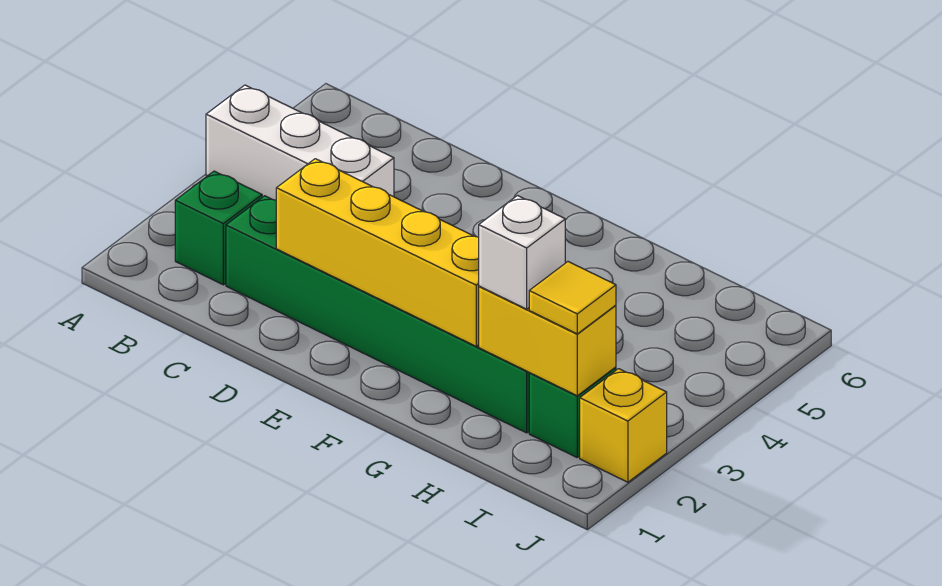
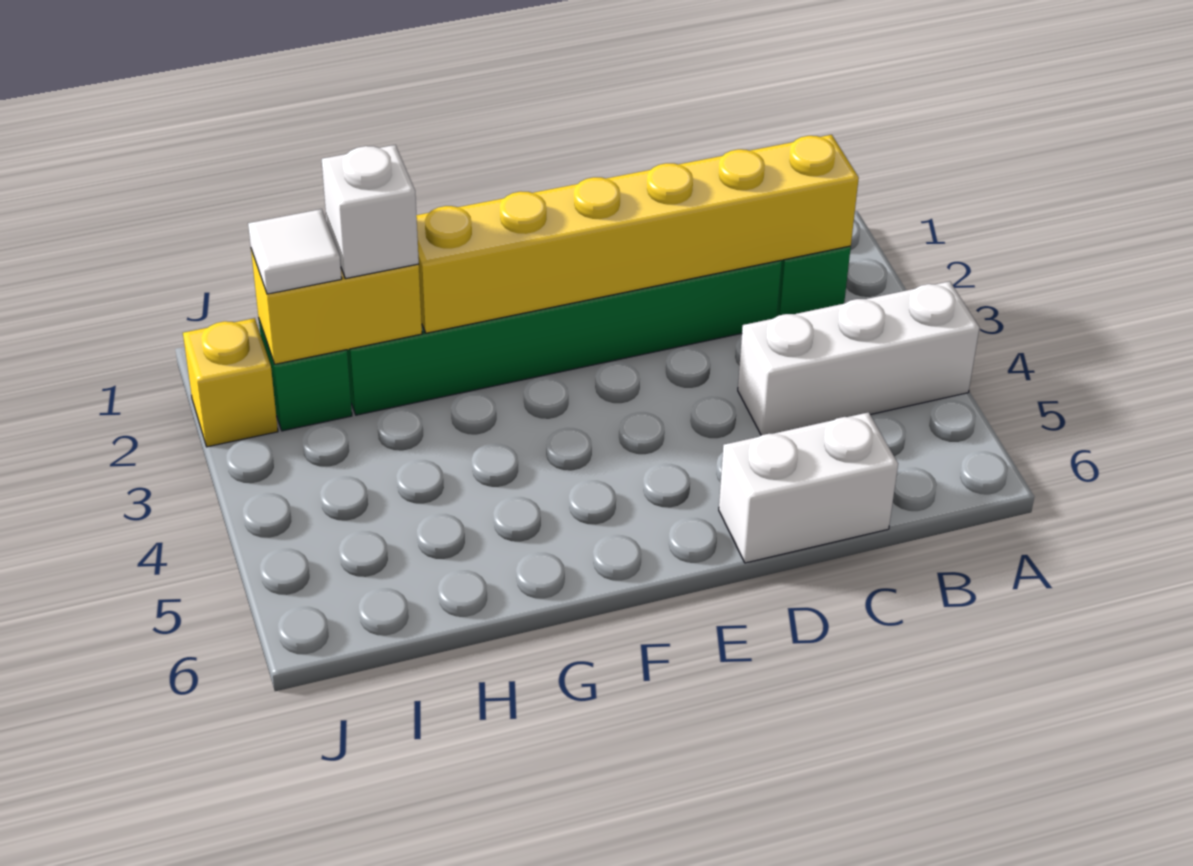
none -> white brick C6:D6 level 1
yellow brick D2:G2 level 2 -> yellow brick B2:G2 level 2
yellow tile I2 level 3 -> white tile I2 level 3

